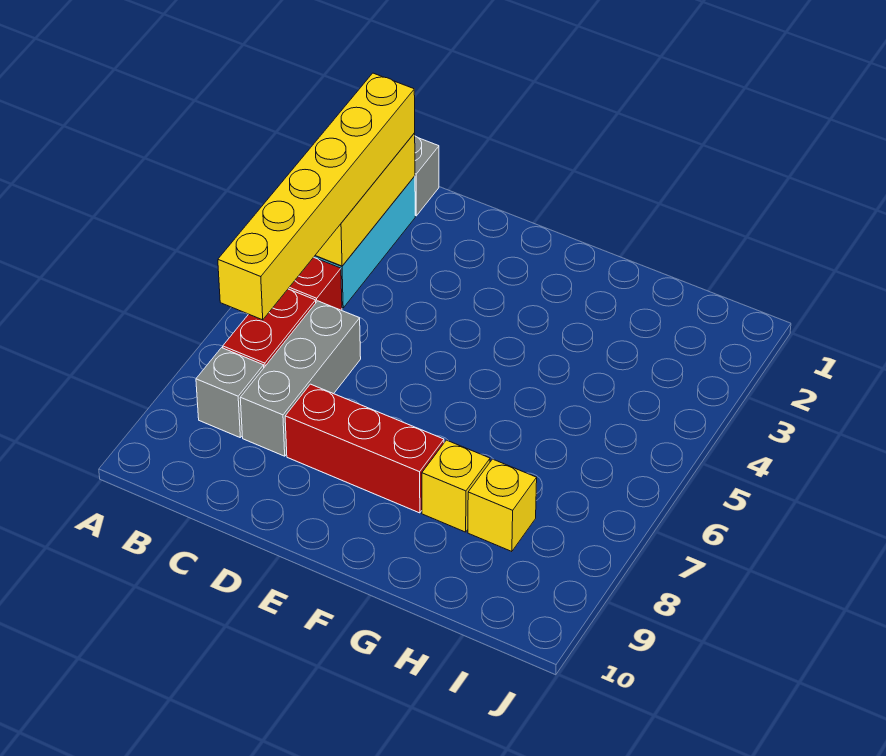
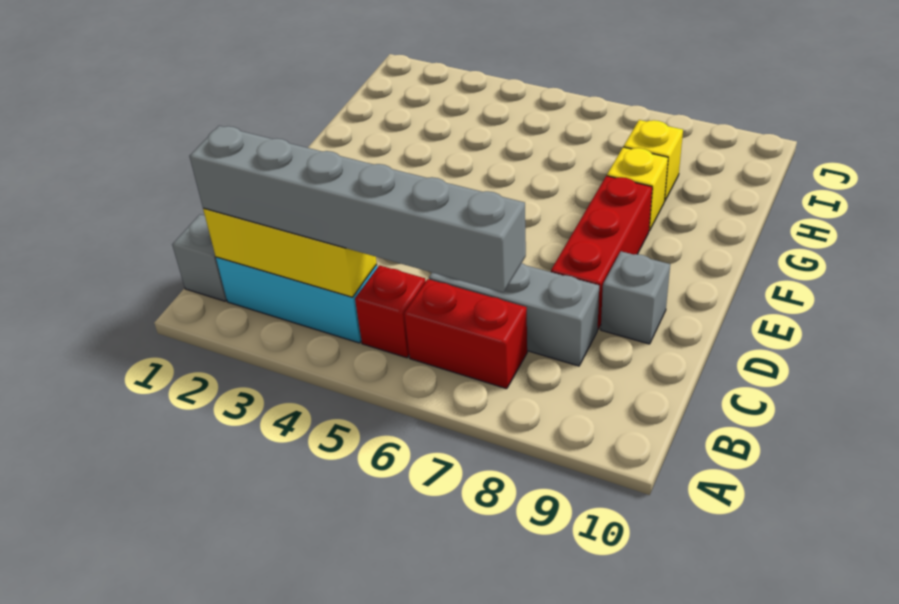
yellow brick B2:B7 level 3 -> grey brick B2:B7 level 3
grey brick B8 level 1 -> grey brick D9 level 1

